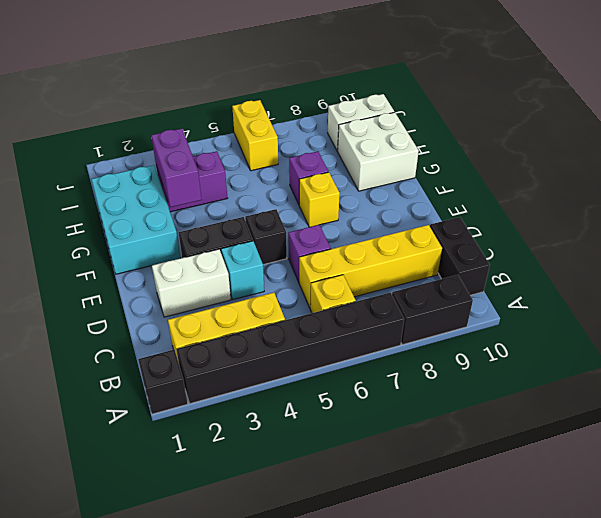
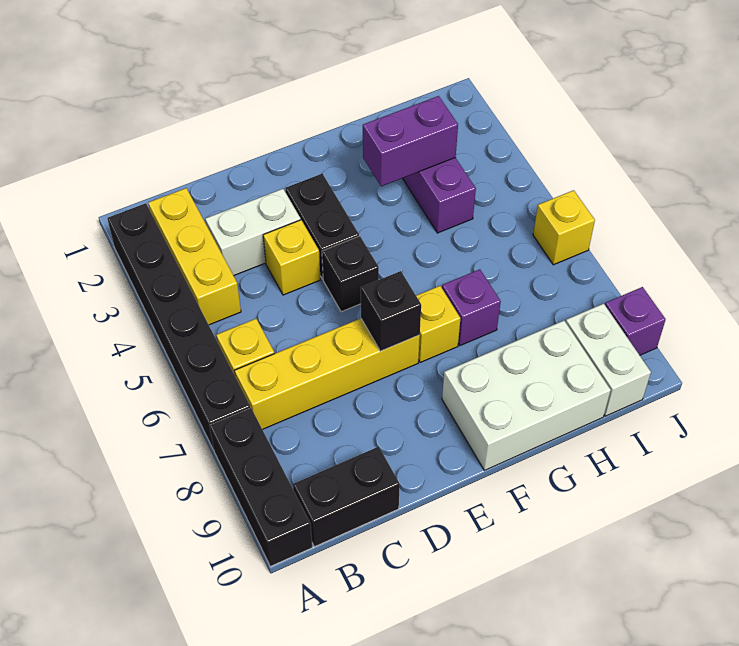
black brick A1 level 1 -> black brick E7 level 2
black brick A8:A9 level 1 -> black brick A8:A10 level 1
yellow brick C6:C9 level 1 -> yellow brick B7:E7 level 1
white brick D2:D3 level 1 -> white brick C3:D3 level 1
cyan brick D4 level 1 -> yellow brick D4 level 1
purple brick D6 level 1 -> purple brick J9 level 1
cyan brick F1:H2 level 1 -> none
white brick G9:H10 level 1 -> white brick F9:H10 level 1
yellow brick I6:J6 level 1 -> yellow brick J6 level 1

